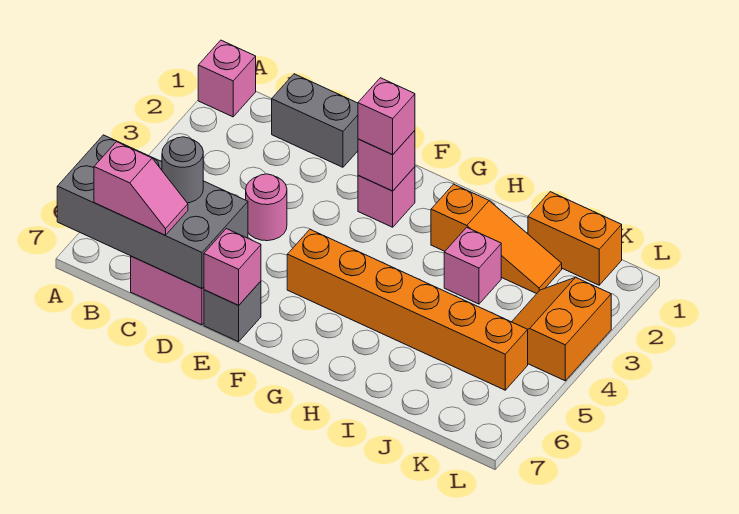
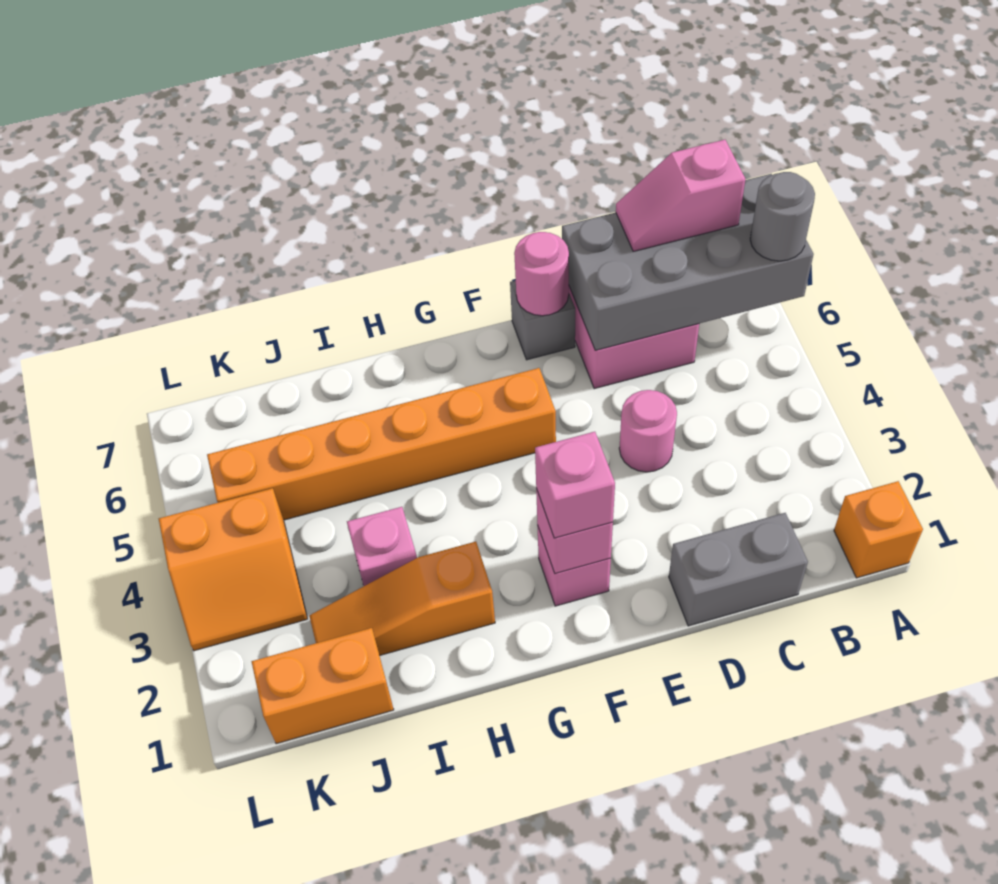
pink brick A1 level 1 -> orange brick A1 level 1
grey round brick C6 level 3 -> grey round brick A6 level 3
pink brick E7 level 2 -> pink round brick E7 level 2
orange slope K3:L4 level 1 top L -> orange slope K3:L4 level 1 top 4

